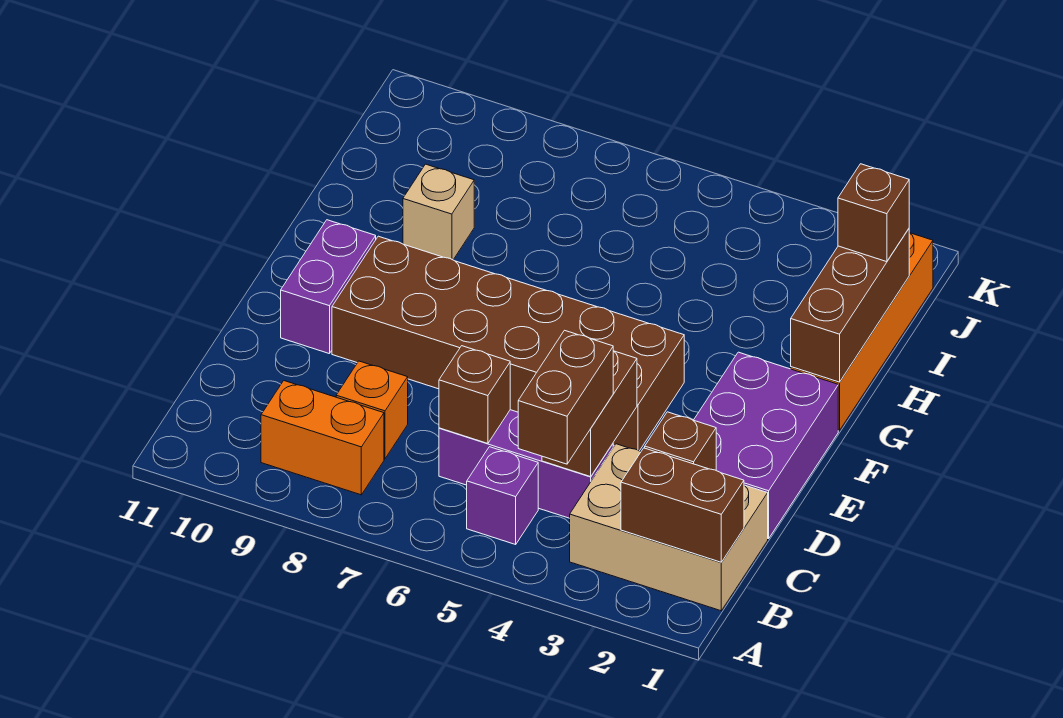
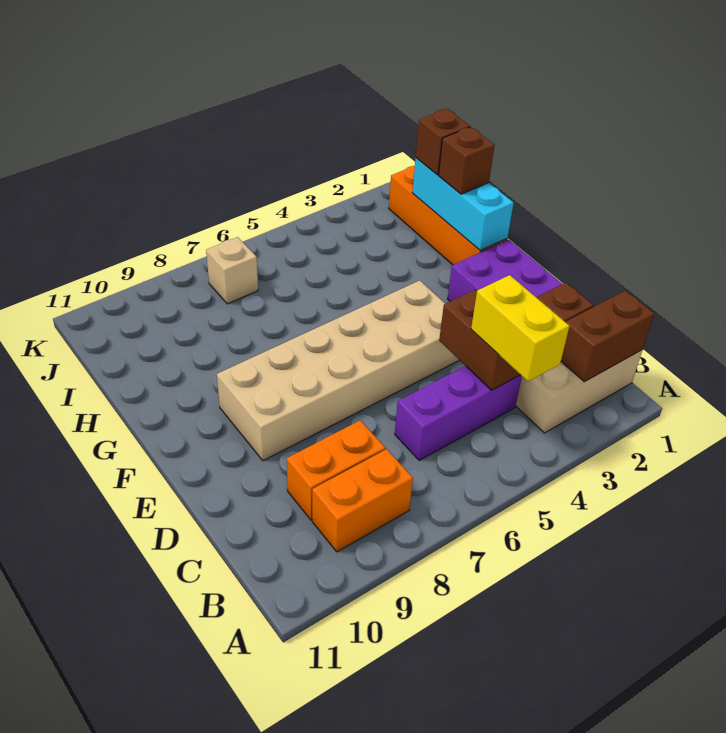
brown brick B4:C4 level 3 -> yellow brick B4:C4 level 3
purple brick B5 level 1 -> none
brown brick C6 level 2 -> brown brick H1 level 3
orange brick C8 level 1 -> orange brick C8:C9 level 1
brown brick E4:F9 level 1 -> tan brick E4:F9 level 1
purple brick E10:F10 level 1 -> none
brown brick G1:I1 level 2 -> cyan brick G1:I1 level 2
tan brick H9 level 1 -> tan brick J7 level 1

